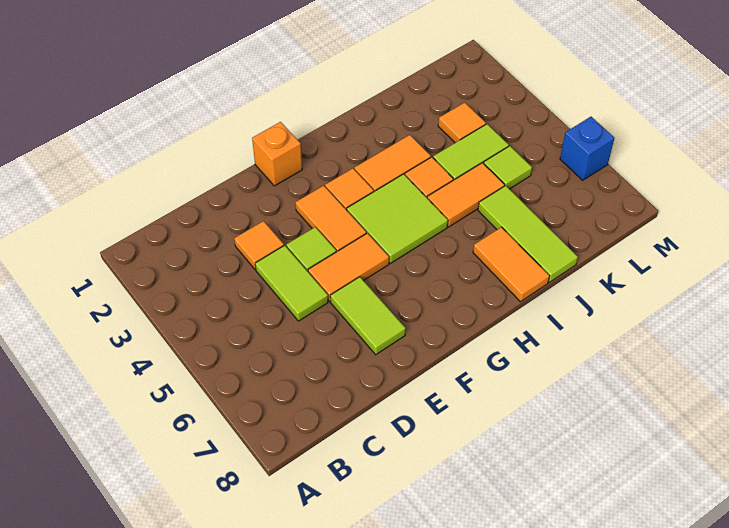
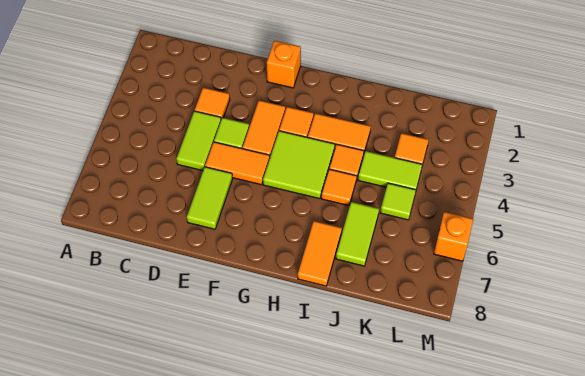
orange tile I5:J5 level 1 -> orange tile I5 level 1
lime tile J6:J8 level 1 -> lime tile J6:J7 level 1
blue brick M6 level 1 -> orange brick M6 level 1

